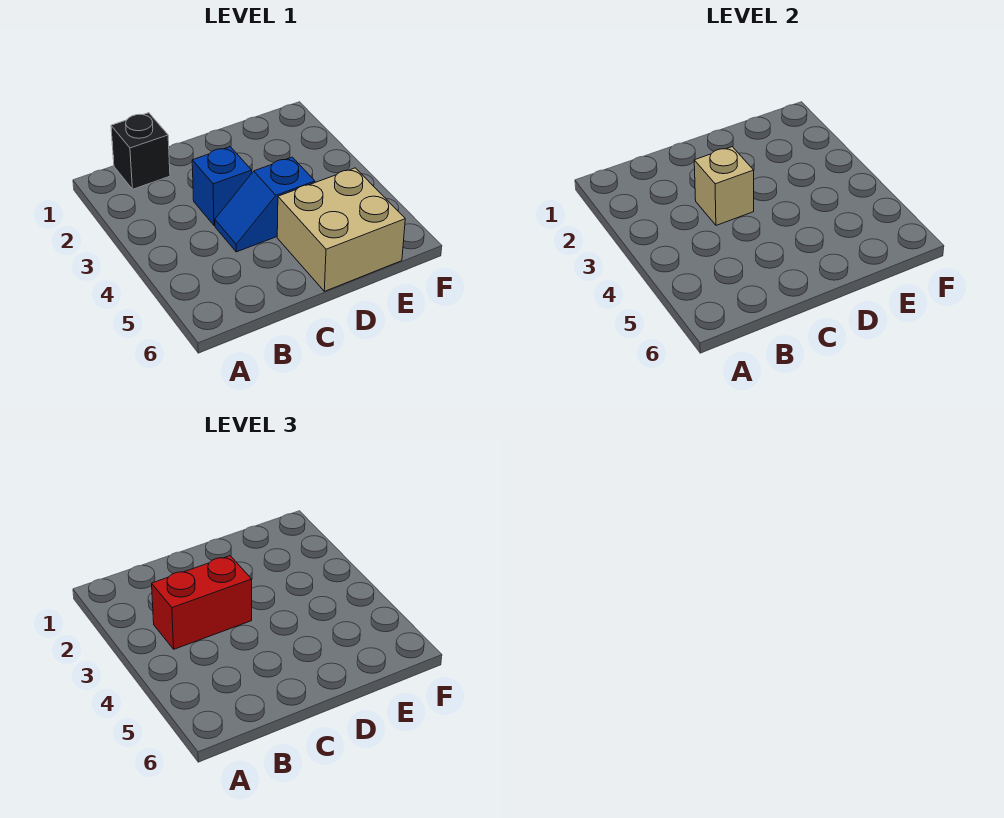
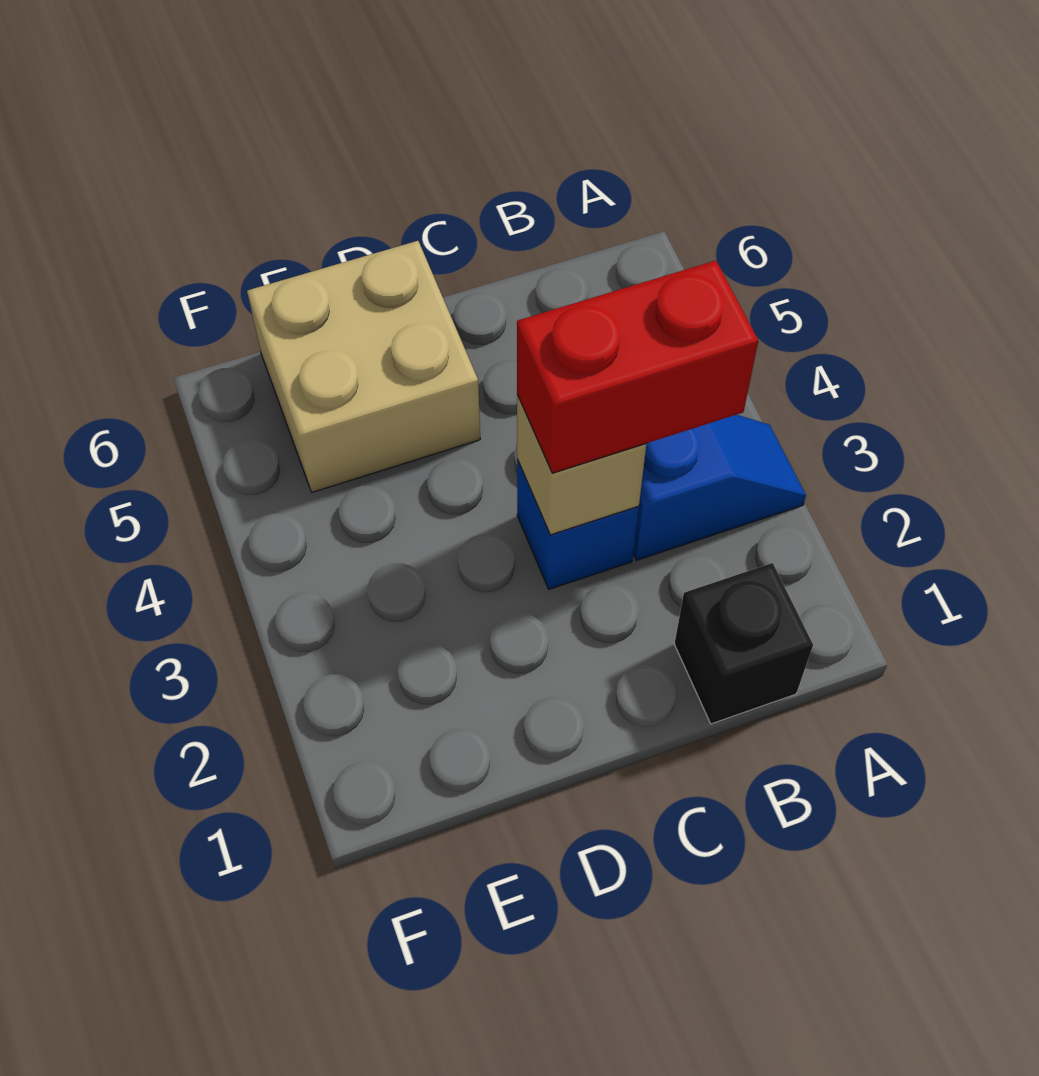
blue slope C4:D4 level 1 top D -> blue slope A3:B3 level 1 top B

